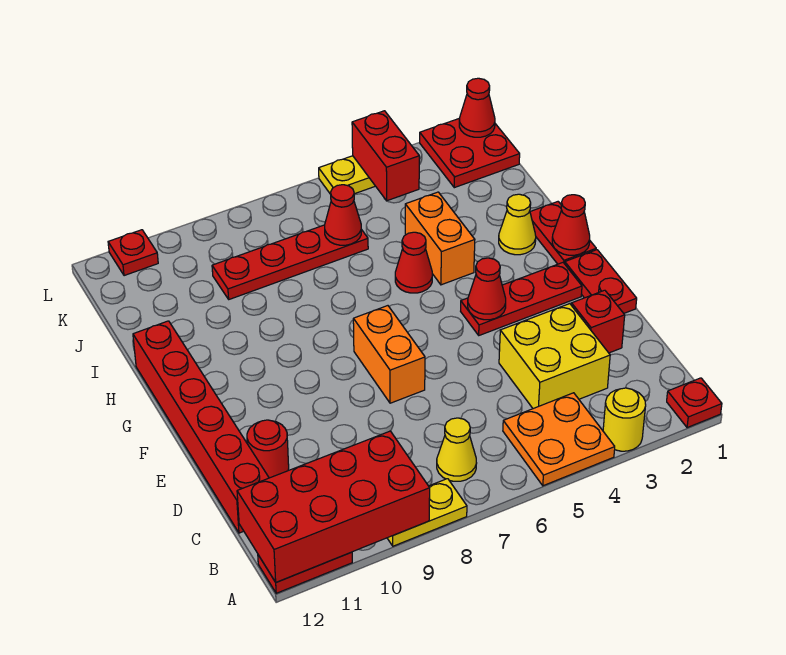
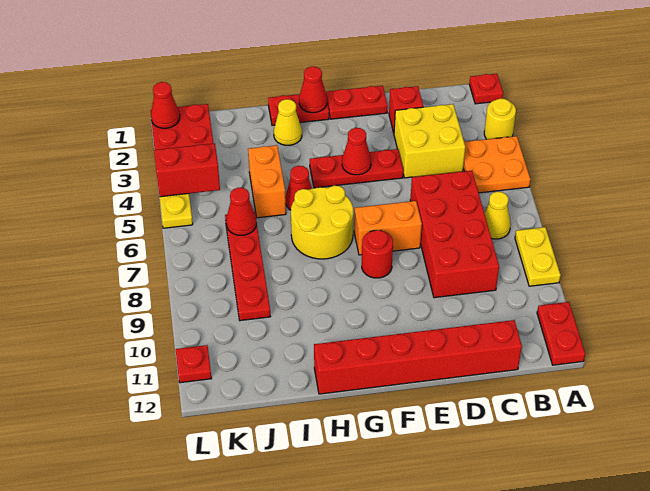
red brick A9:B12 level 2 -> red brick C6:D9 level 1
red round brick D11 level 1 -> red round brick F8 level 1
red plate F2:F4 level 1 -> red plate E4:G4 level 1
none -> yellow round brick G6:H7 level 1
orange brick H4:I4 level 1 -> orange brick I4:I5 level 1

